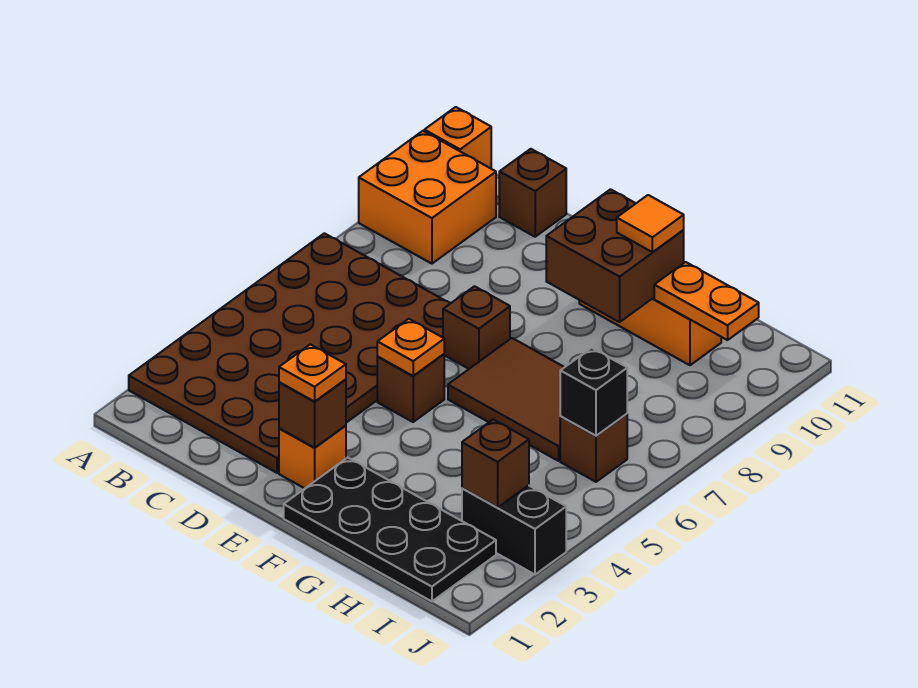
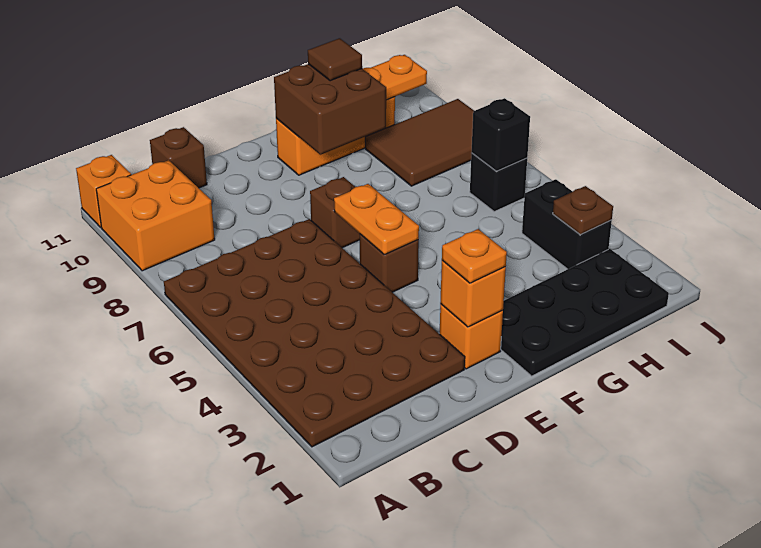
brown brick E2 level 2 -> orange brick E2 level 2
orange plate E5 level 2 -> orange plate E5:E6 level 2
brown tile F6:H7 level 1 -> brown tile H8:J9 level 1
orange tile G10 level 3 -> brown tile G10 level 3
black brick I3:J3 level 1 -> black brick I3:I4 level 1
brown brick I3 level 2 -> brown plate I3 level 2
brown brick I6 level 1 -> black brick I6 level 1

